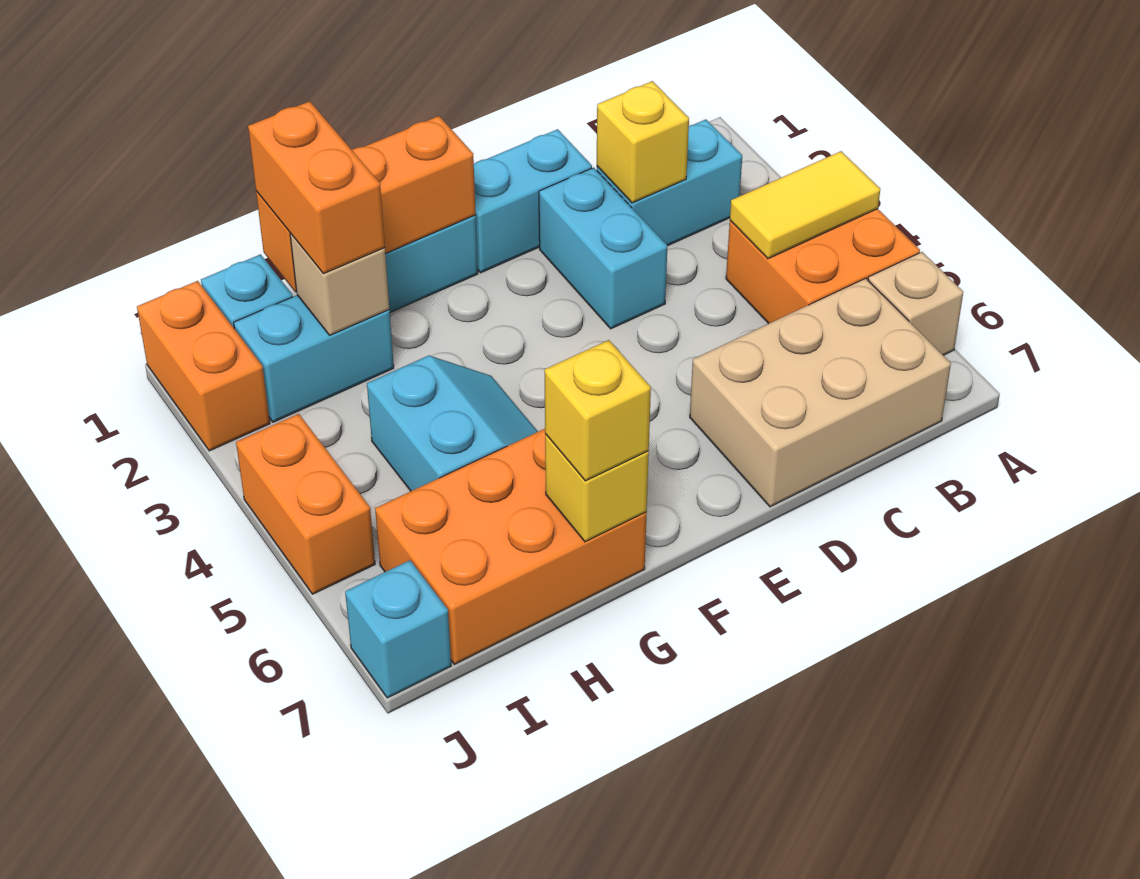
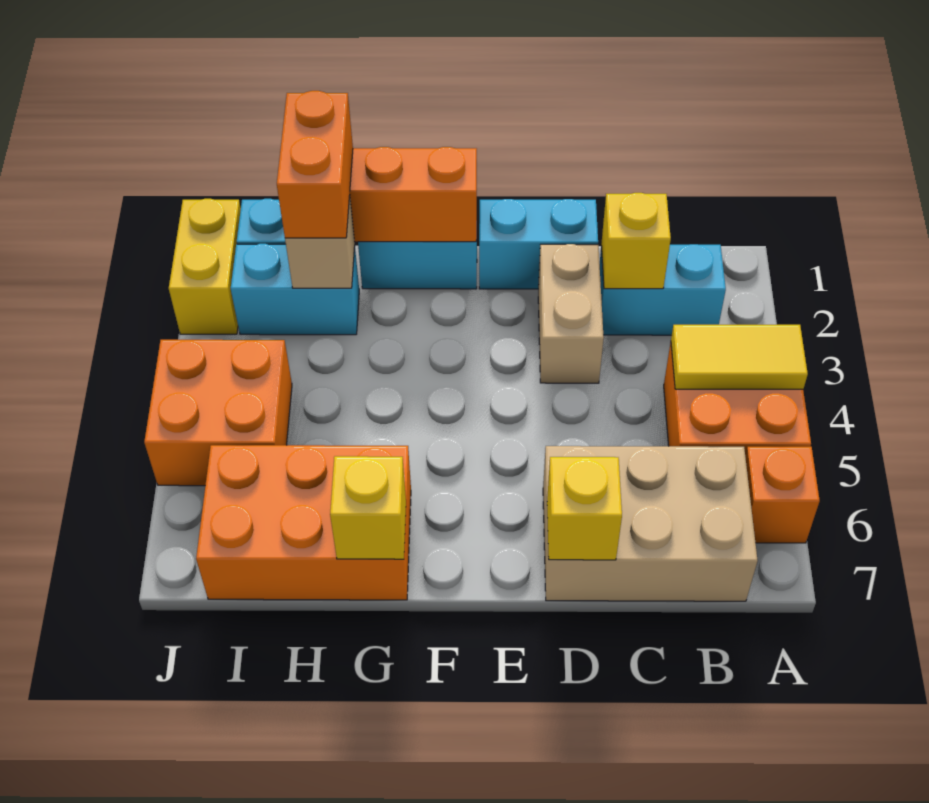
tan brick A6 level 1 -> orange brick A6 level 1
cyan brick D2:D3 level 1 -> tan brick D2:D3 level 1
cyan slope G4:H5 level 1 top H -> none
yellow brick G7 level 3 -> yellow brick D7 level 2
orange brick J1:J2 level 1 -> yellow brick J1:J2 level 1
orange brick J4:J5 level 1 -> orange brick I4:J5 level 1
cyan brick J7 level 1 -> none

